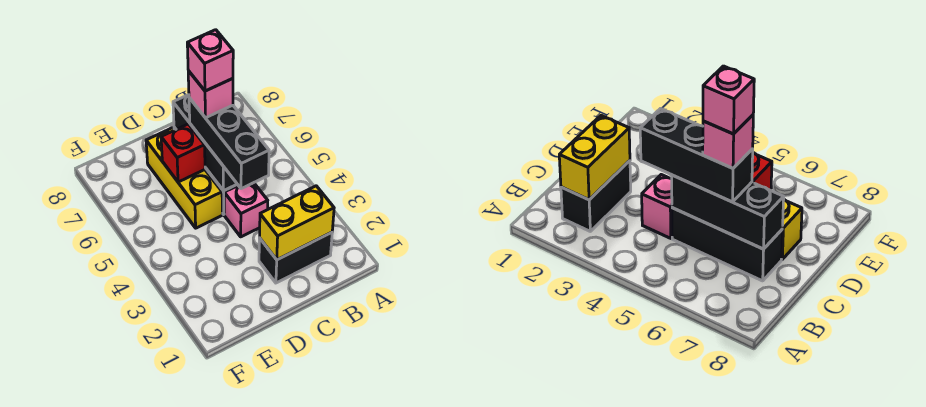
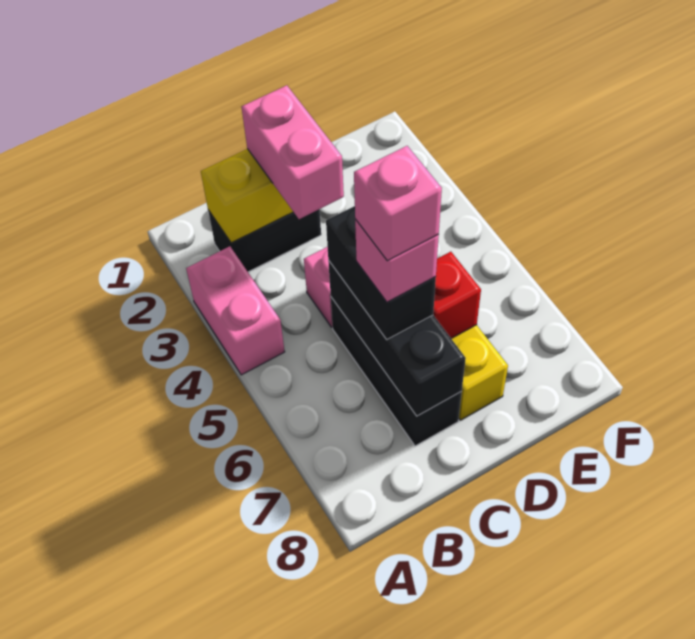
none -> pink brick A3:A4 level 1
none -> pink brick C2:C3 level 3
black brick C4:C6 level 3 -> black brick C5:C6 level 3

